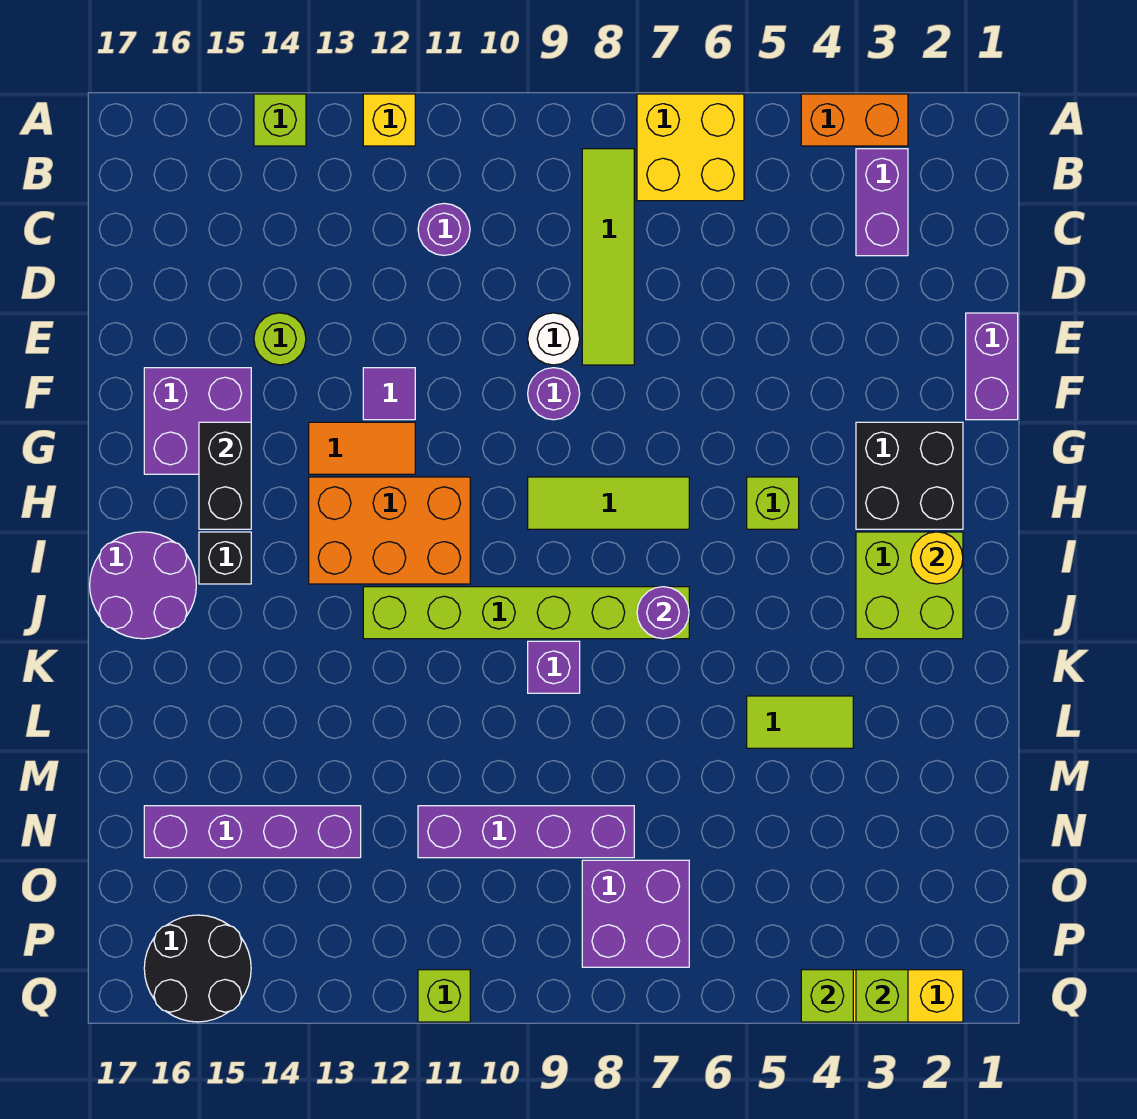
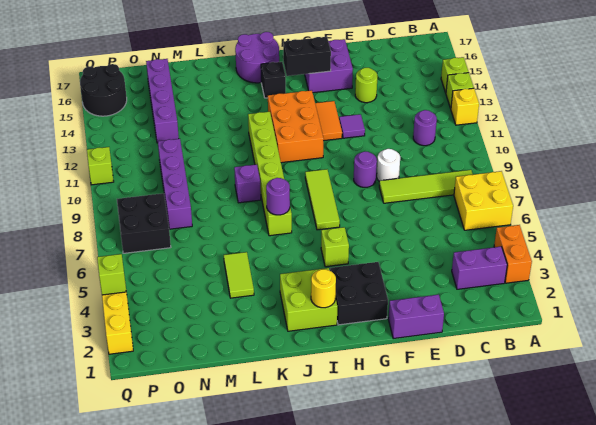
purple brick O7:P8 level 1 -> black brick O7:P8 level 1
lime brick Q3 level 2 -> lime brick A13 level 1

